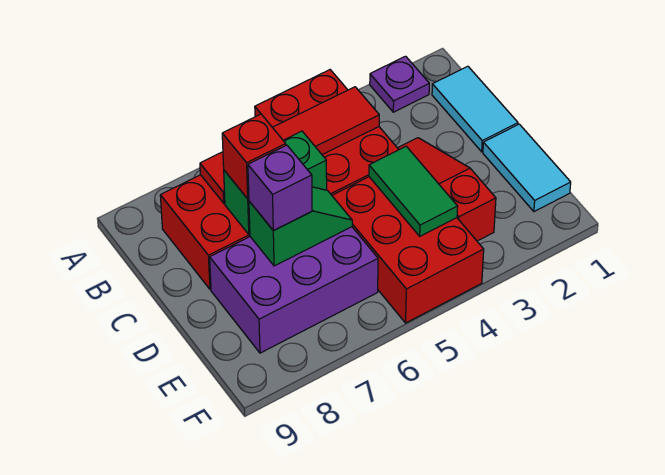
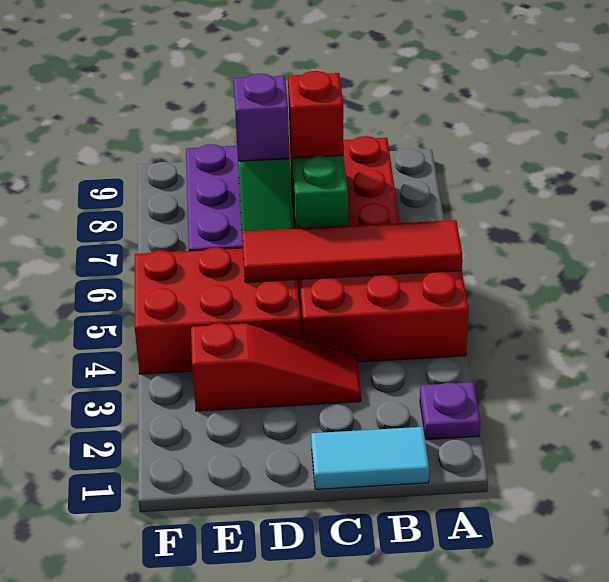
red tile B4:B7 level 2 -> red tile A5:D5 level 2
cyan tile D1:E1 level 1 -> none
green tile D4:E4 level 2 -> none

